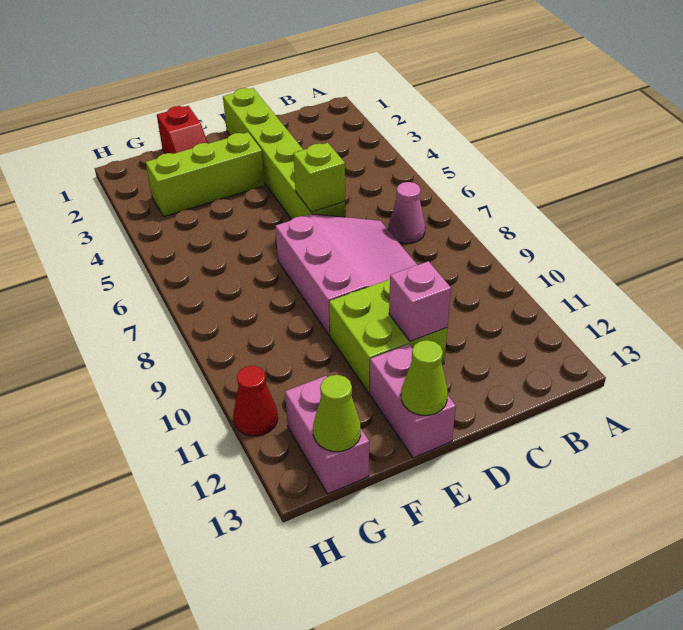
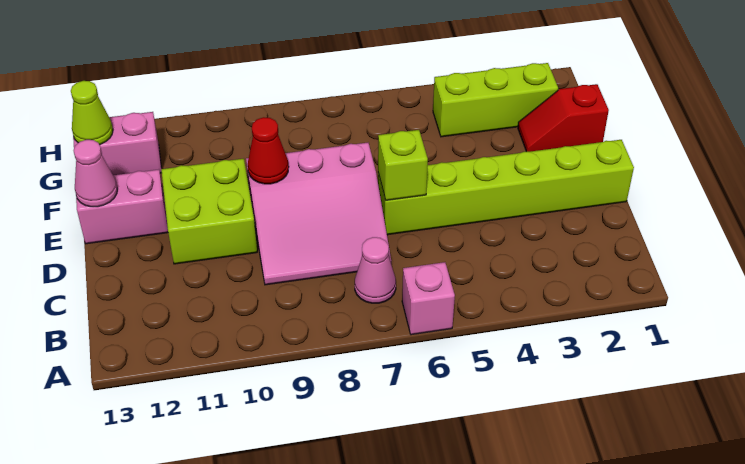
pink brick D11 level 2 -> pink brick A6 level 1
lime brick E3:G3 level 1 -> lime brick G2:G4 level 1
lime cone E13 level 2 -> pink cone E13 level 2
red cone H11 level 1 -> red cone E9 level 2

